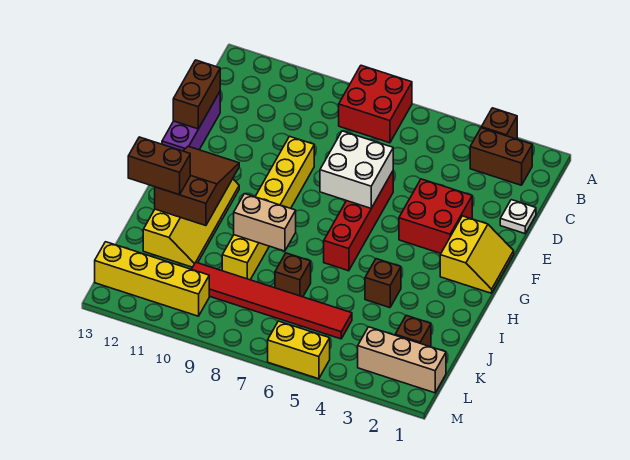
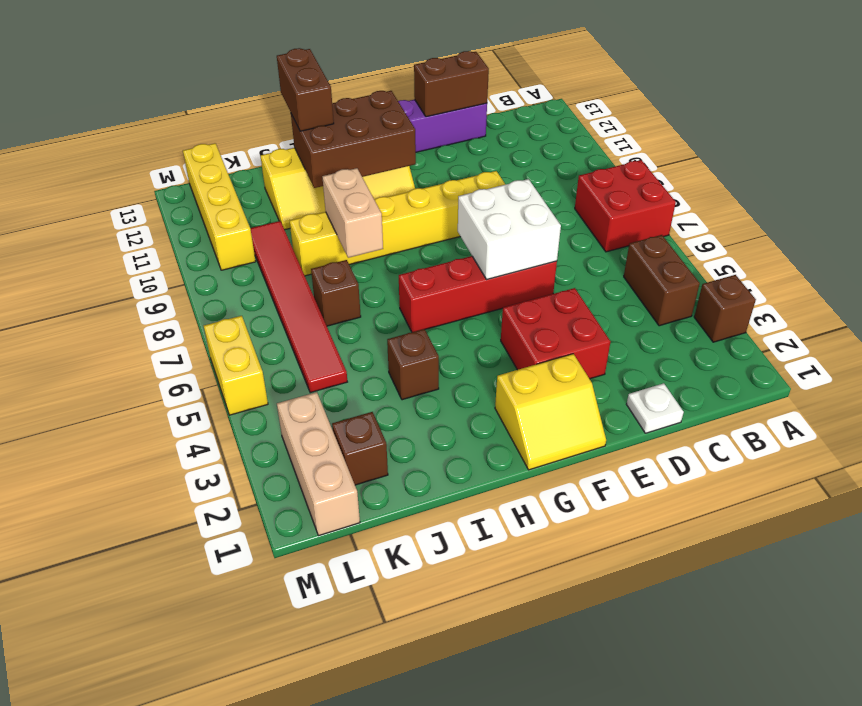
brown brick B2:B3 level 1 -> brown brick B4:B5 level 1
brown slope G11:I12 level 2 top I -> brown brick G11:I12 level 2

